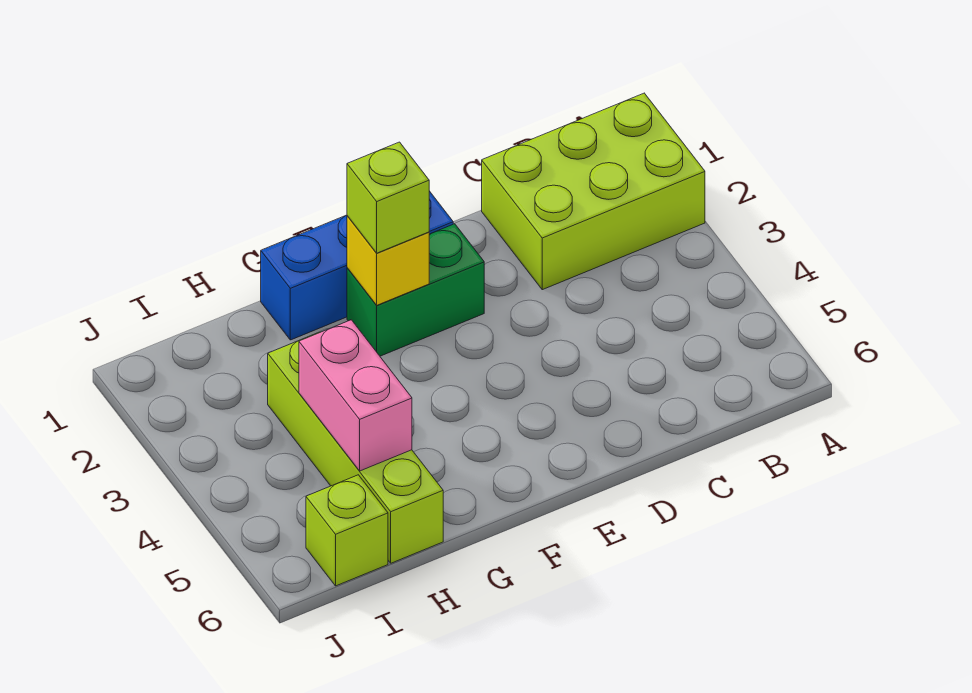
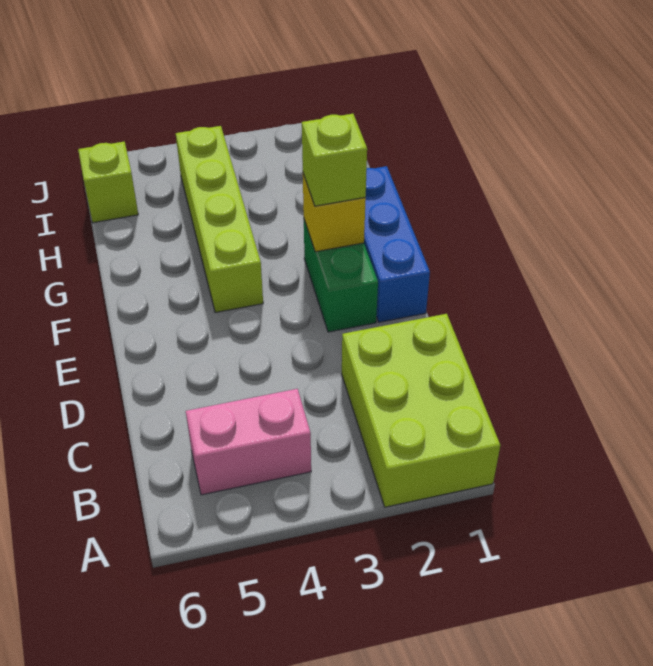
lime brick H3:H6 level 1 -> lime brick F4:I4 level 1
pink brick H4:H5 level 2 -> pink brick B4:B5 level 1

